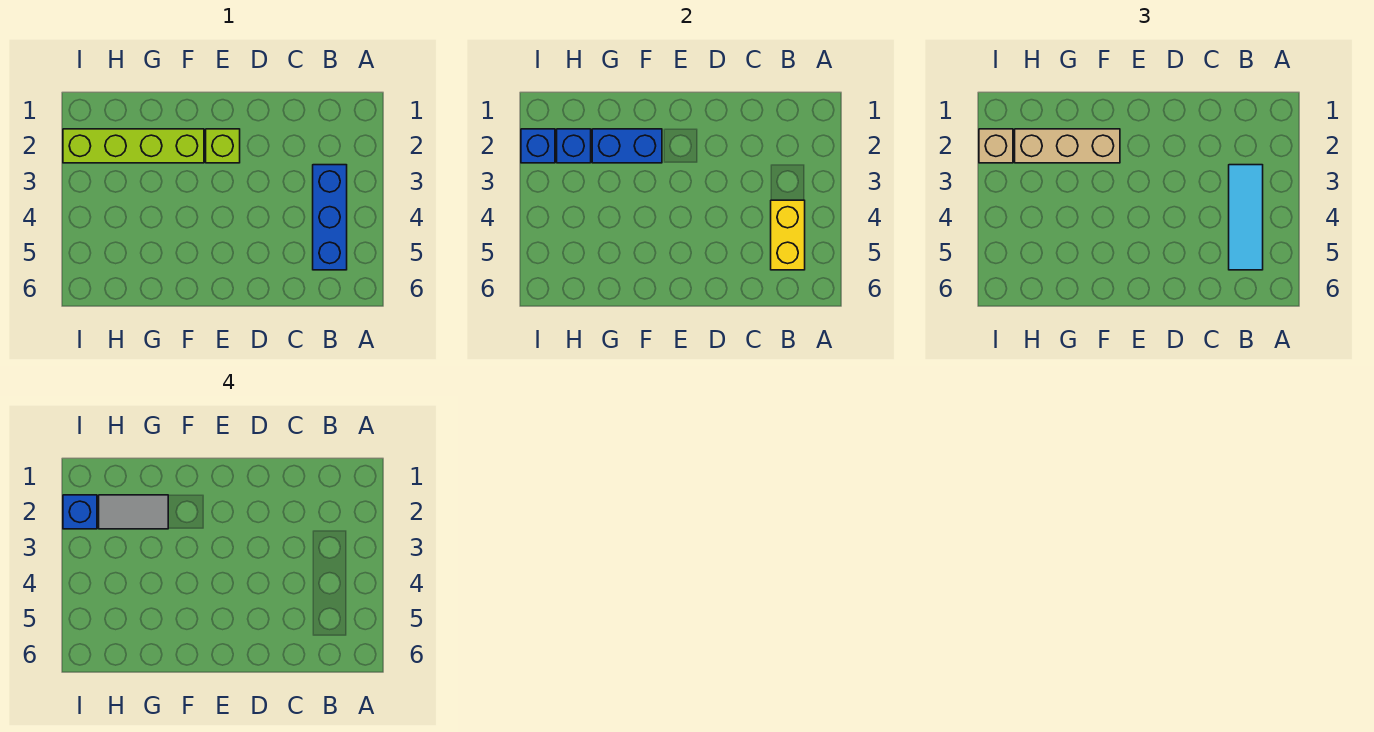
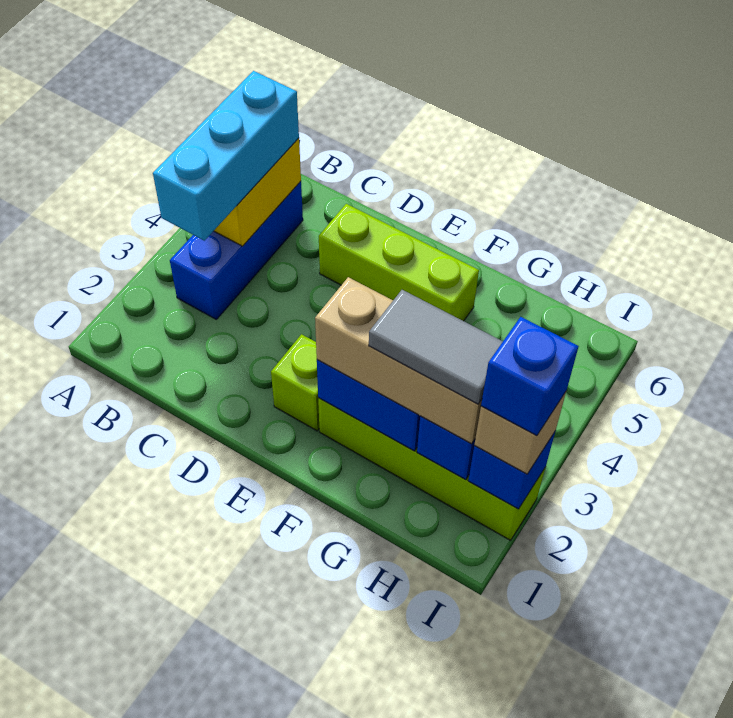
cyan tile B3:B5 level 3 -> cyan brick B3:B5 level 3
none -> lime brick D5:F5 level 1

